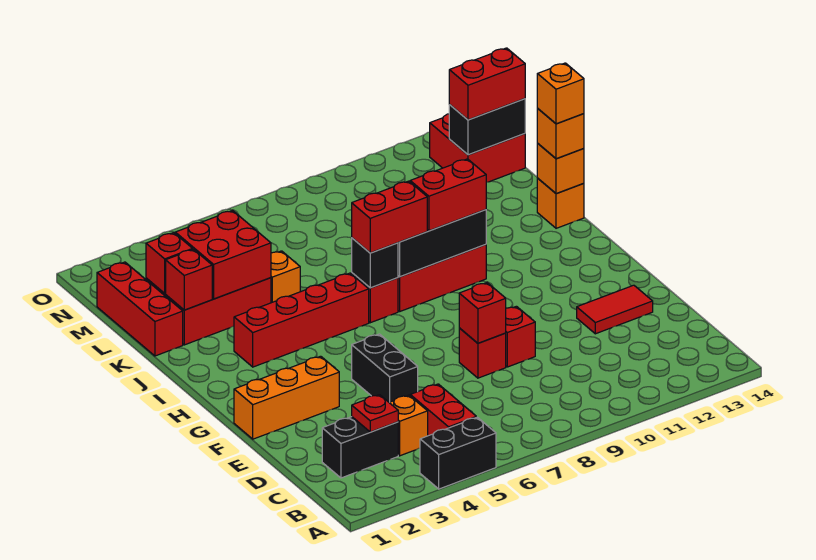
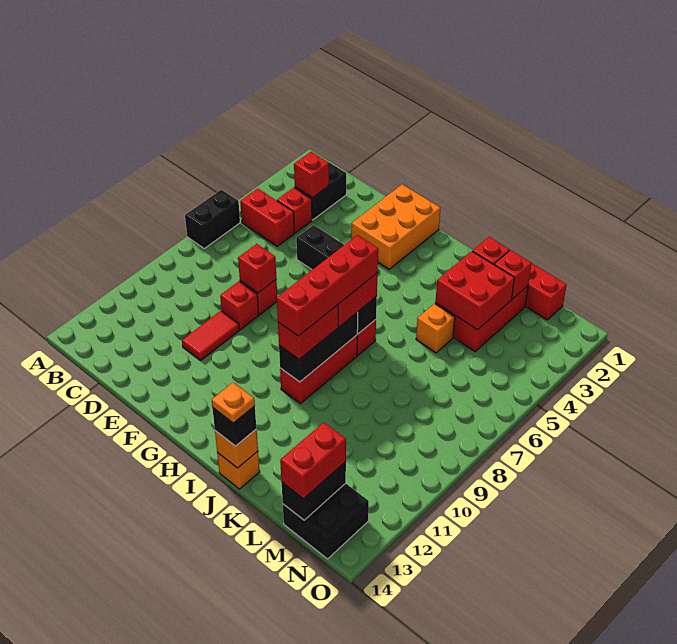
black brick A4:A5 level 1 -> black brick A6:A7 level 1
red plate C3 level 2 -> red brick C3 level 2
orange brick C4 level 1 -> red brick C4 level 1
red tile E12:E13 level 1 -> red tile E10:E11 level 1
orange brick F1:F3 level 1 -> orange brick F1:G3 level 1
red brick I3:I6 level 1 -> red brick I7:I10 level 4
orange brick J14 level 3 -> black brick J14 level 3
orange brick J14 level 4 -> orange plate J14 level 4
red brick M13:N14 level 1 -> black brick M13:N14 level 1

